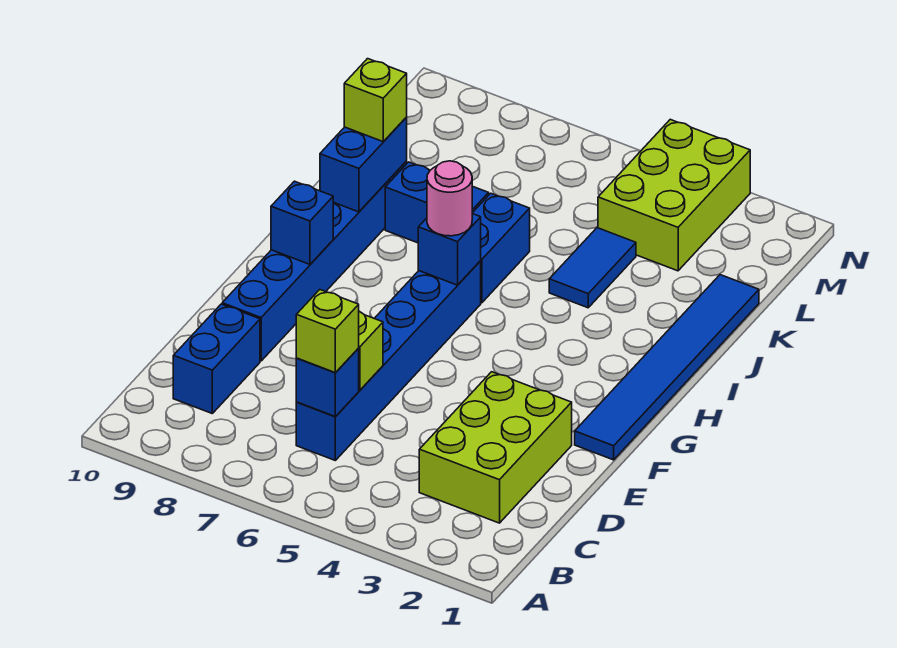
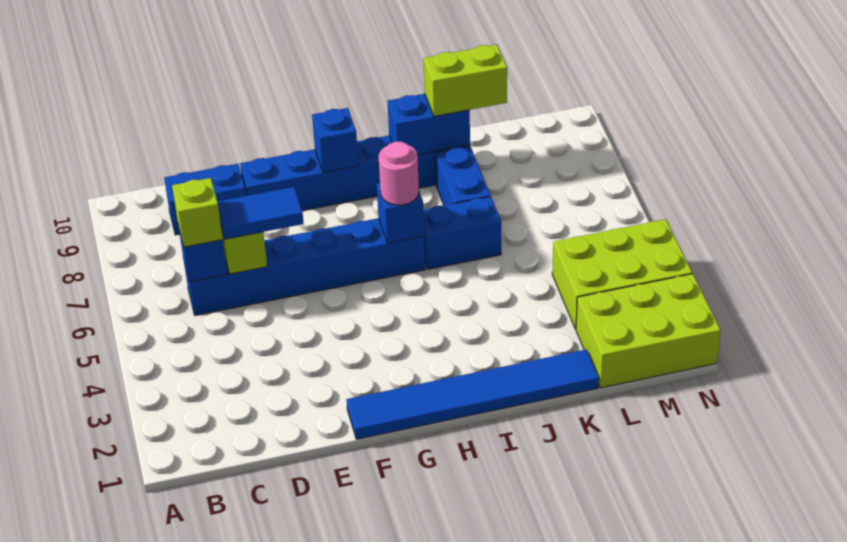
lime brick C2:E3 level 1 -> lime brick L1:N2 level 1
blue tile J4:K4 level 1 -> blue tile D6:E6 level 3
lime brick J9 level 3 -> lime brick J9:K9 level 3

